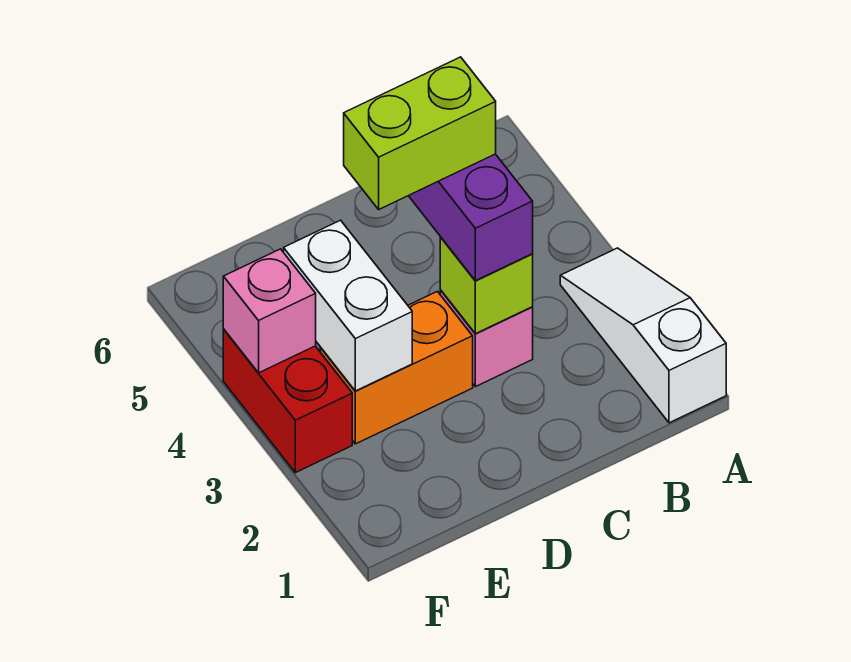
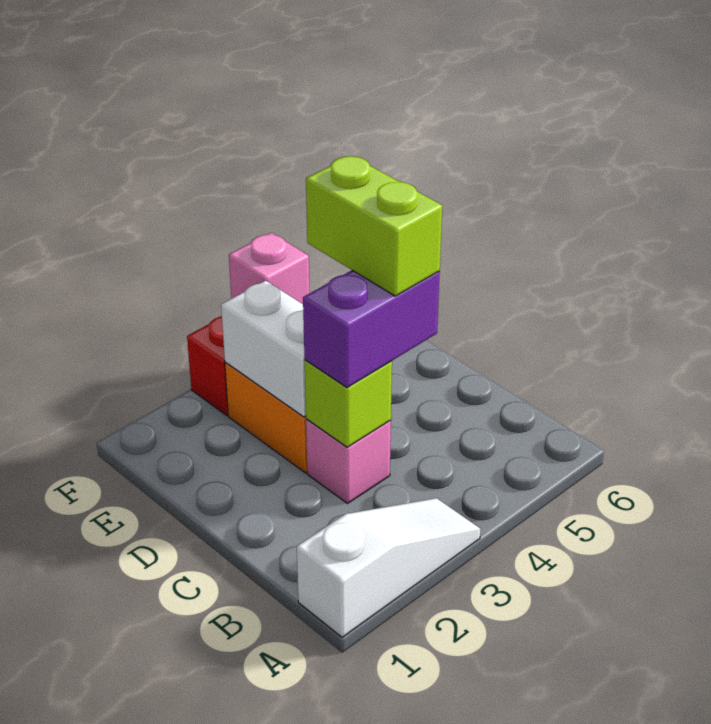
white brick E3:E4 level 2 -> white brick D3:E3 level 2

